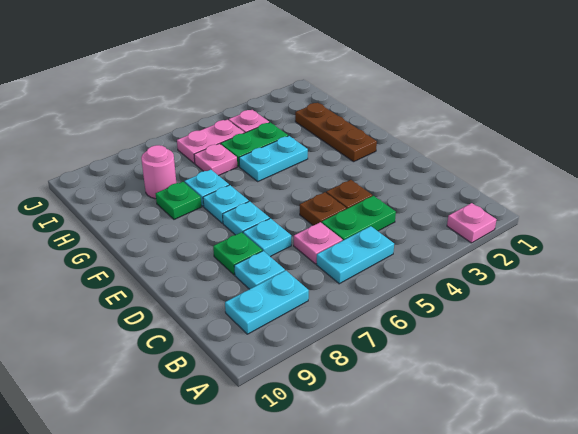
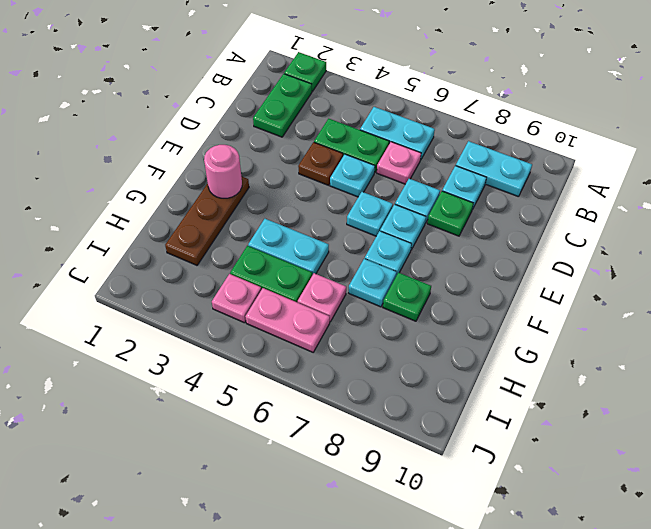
pink plate A2 level 1 -> green plate A2 level 1
none -> green plate B2:C2 level 1
brown plate D5 level 1 -> cyan plate D5 level 1
none -> cyan plate E6 level 1
pink round brick H8 level 1 -> pink round brick F2 level 2

